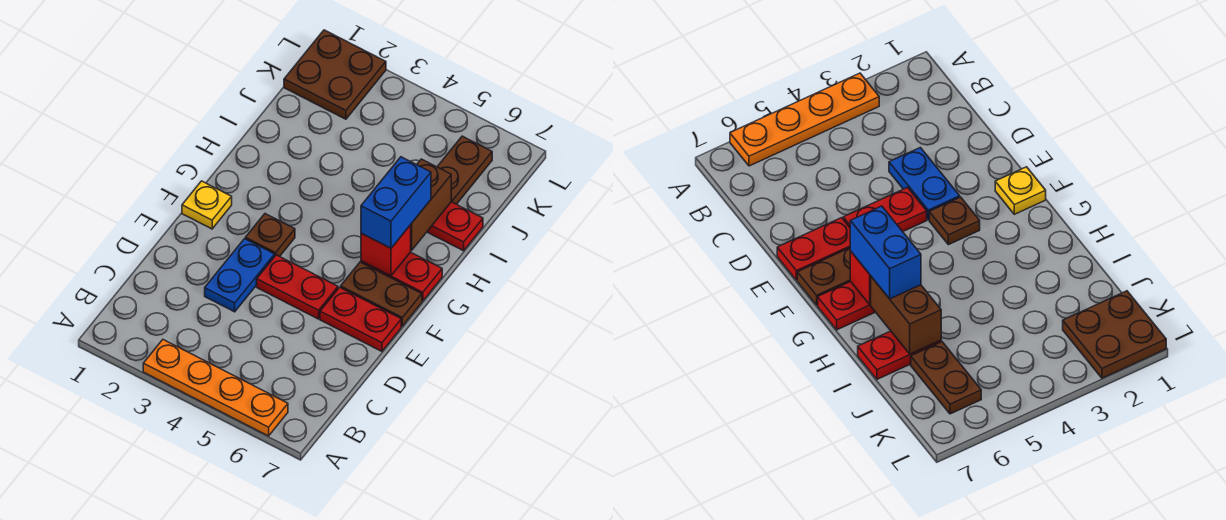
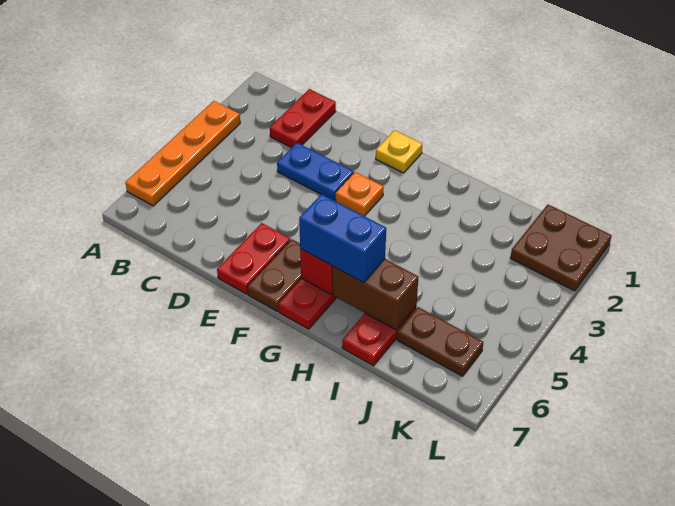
red plate E4:E5 level 1 -> red plate C1:C2 level 1
brown plate F3 level 1 -> orange plate F3 level 1

